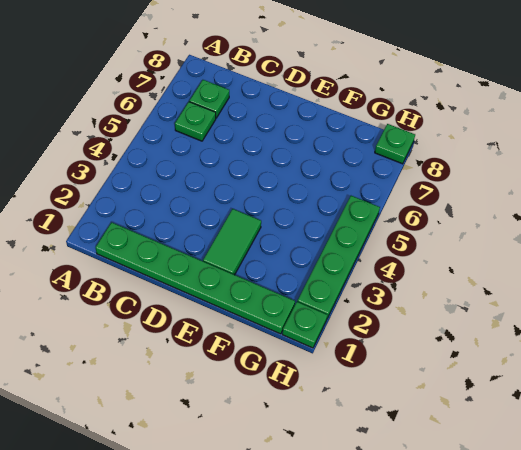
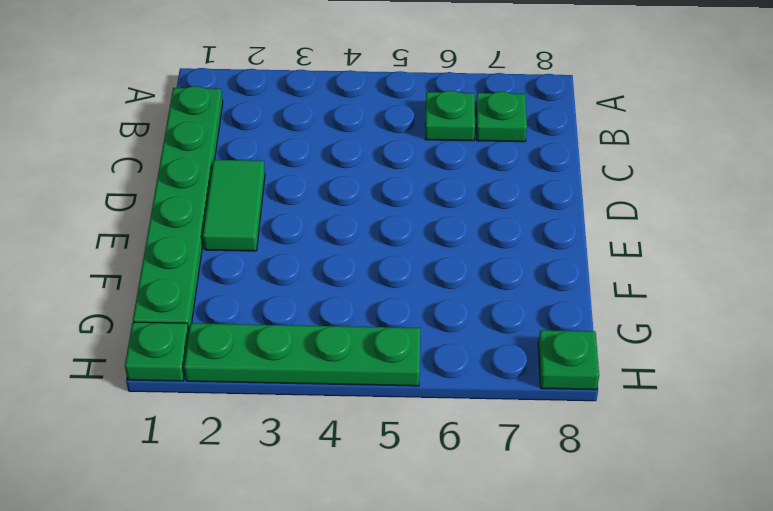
green tile E2:E3 level 1 -> green tile D2:E2 level 1

